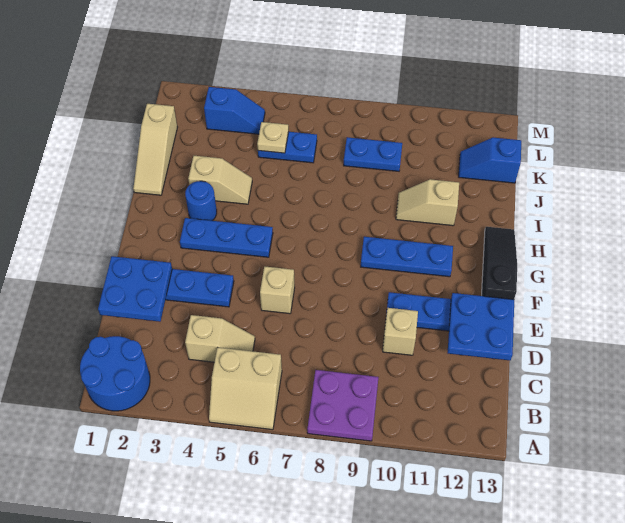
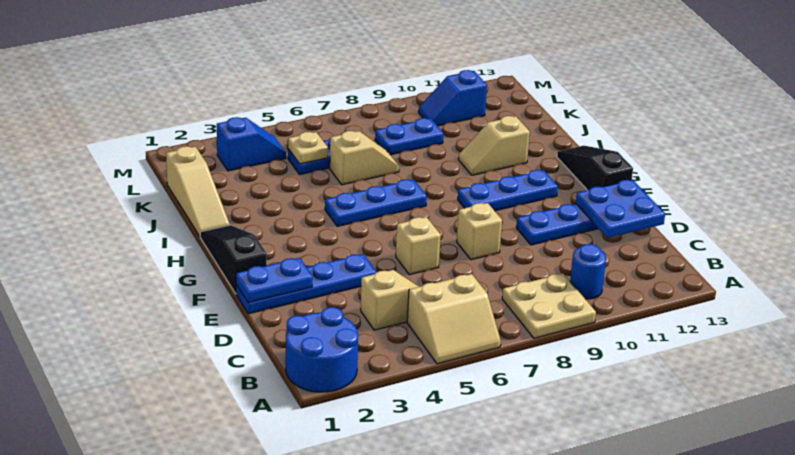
purple plate A8:B9 level 1 -> tan plate A8:B9 level 1
blue plate D1:E2 level 2 -> blue plate E1:E2 level 2
tan brick D10 level 1 -> tan brick E8 level 1
none -> black slope F1:H1 level 1 top F
blue plate G3:G5 level 1 -> blue plate H5:H7 level 1
blue round brick H3 level 1 -> blue round brick B10 level 1
tan slope I3:I4 level 1 top 3 -> tan slope J6:J7 level 1 top 6
blue slope K12:K13 level 1 top 13 -> blue slope L10:L11 level 1 top 11

